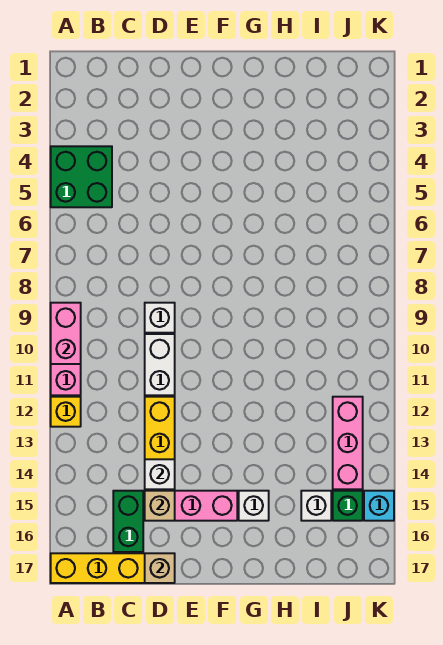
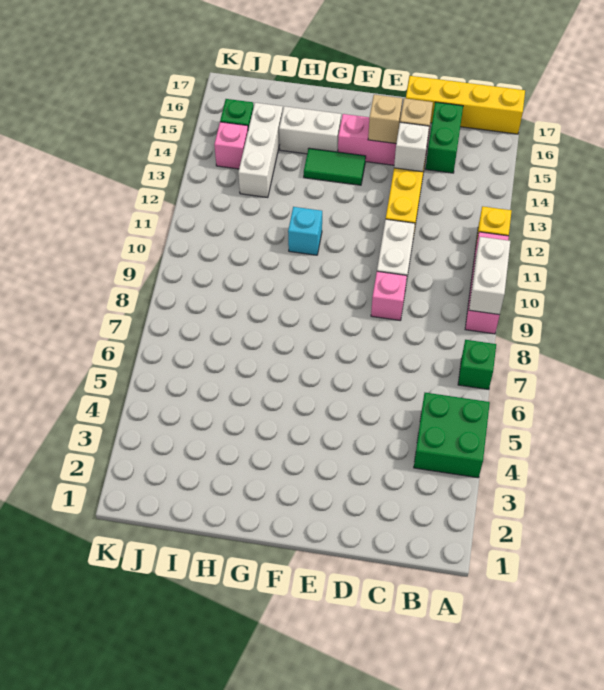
none -> green brick A7 level 1
pink brick A9:A10 level 2 -> white brick A9:A10 level 2
white brick D9 level 1 -> pink brick D9 level 1
tan brick D17 level 2 -> tan brick E15 level 2
none -> green tile F14:G14 level 1
white brick G15 level 1 -> white brick G15:H15 level 1
white brick I15 level 1 -> white brick I13:I15 level 1
pink brick J12:J14 level 1 -> pink brick J14 level 1
cyan brick K15 level 1 -> cyan brick G11 level 1

